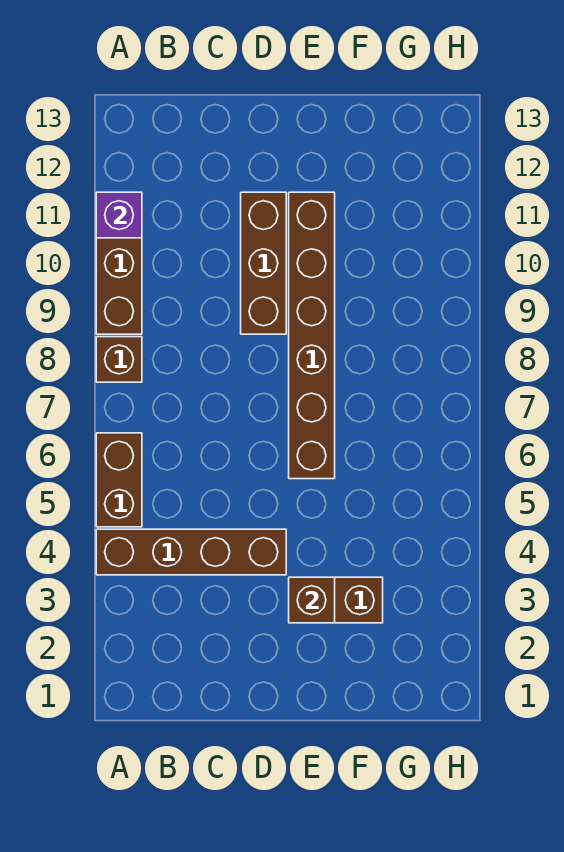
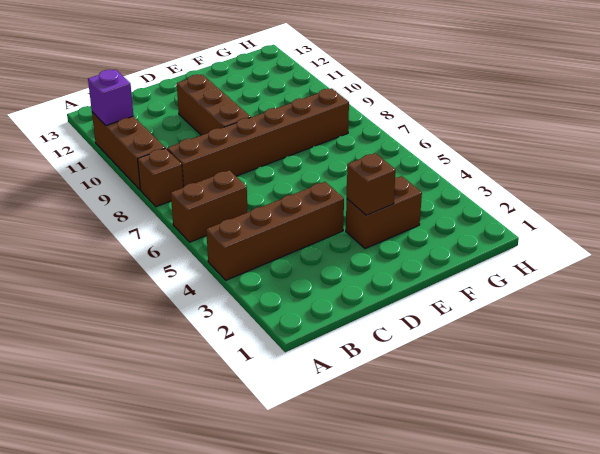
brown brick A5:A6 level 1 -> brown brick A6:B6 level 1
brown brick E6:E11 level 1 -> brown brick B8:G8 level 1

